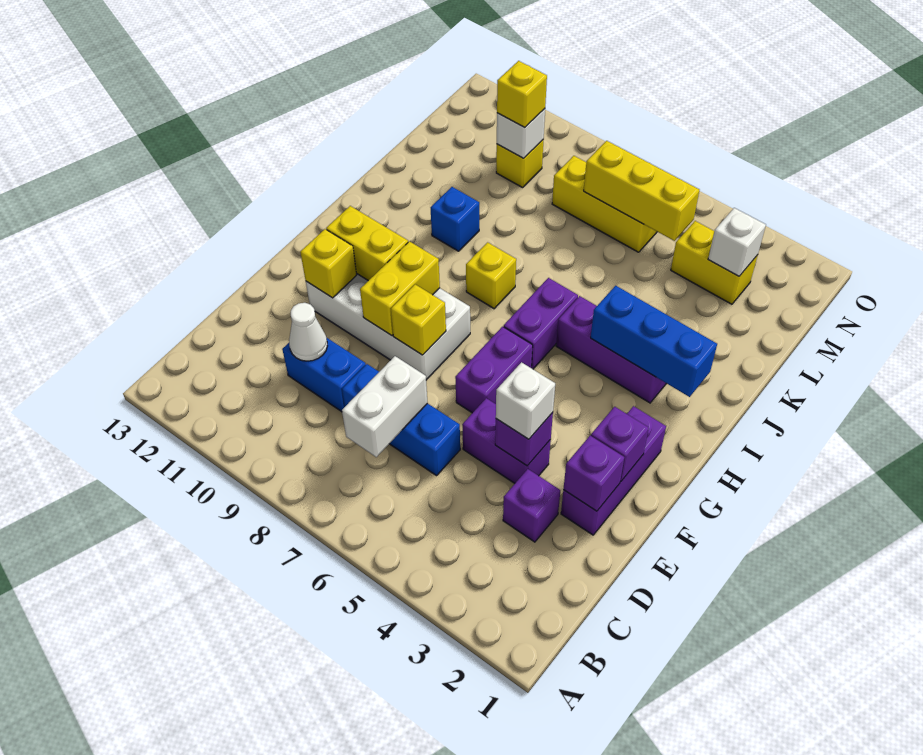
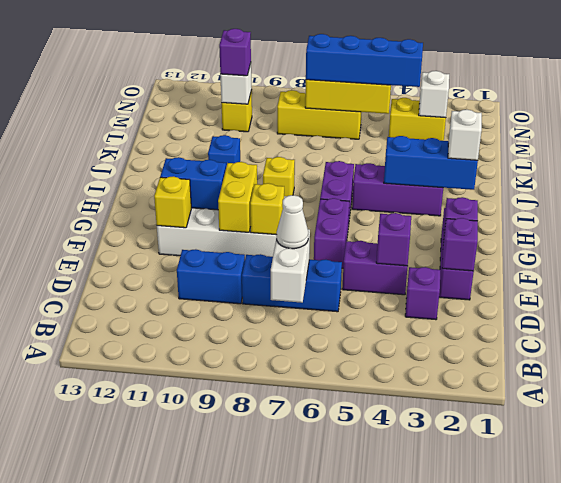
white cone D10 level 2 -> white cone D7 level 3
white brick E4 level 3 -> white brick I2 level 3
yellow brick G10:G11 level 2 -> blue brick G10:G11 level 2
none -> blue brick M4:M7 level 3
yellow brick M10 level 3 -> purple brick M10 level 3

